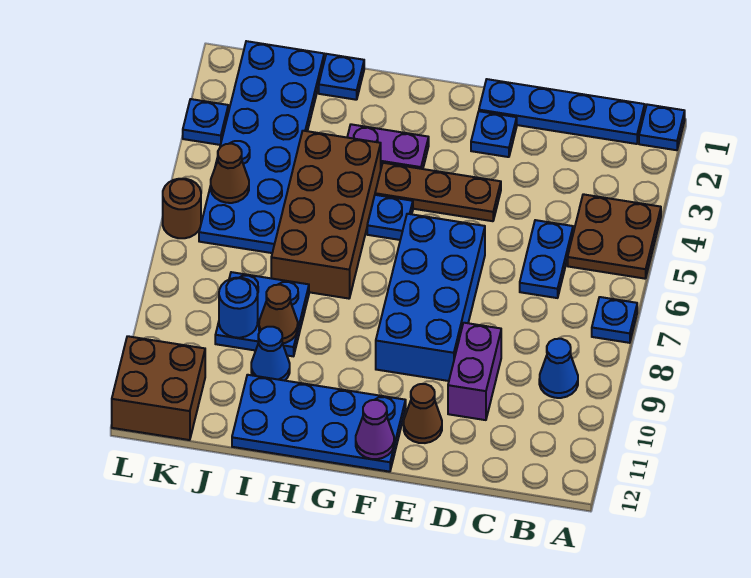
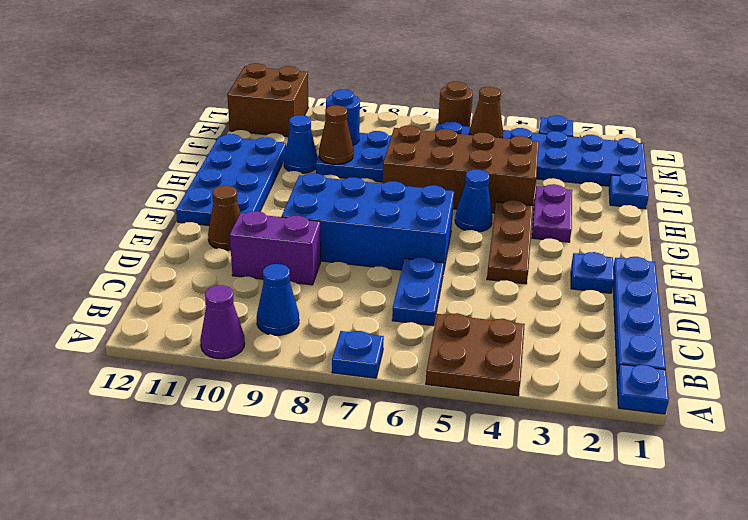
blue plate C5:C6 level 1 -> blue plate C6:D6 level 1
purple cone F12 level 2 -> purple cone A10 level 1
blue plate G5 level 1 -> blue cone G5 level 1

